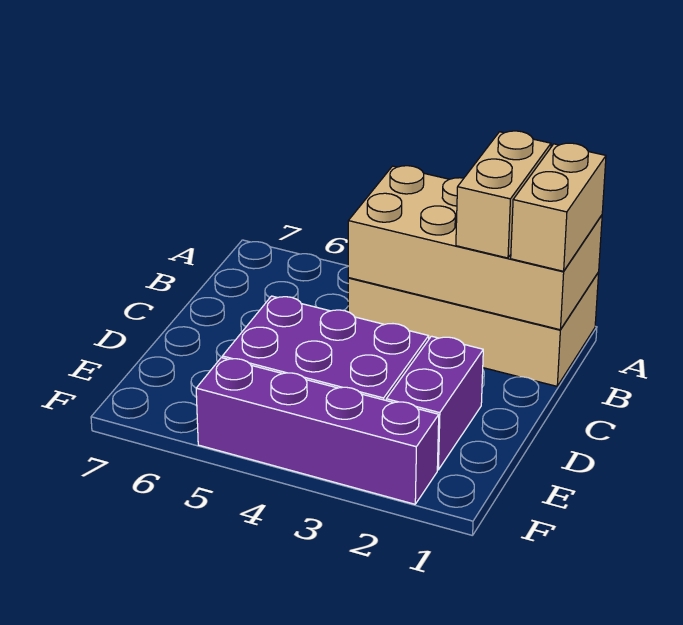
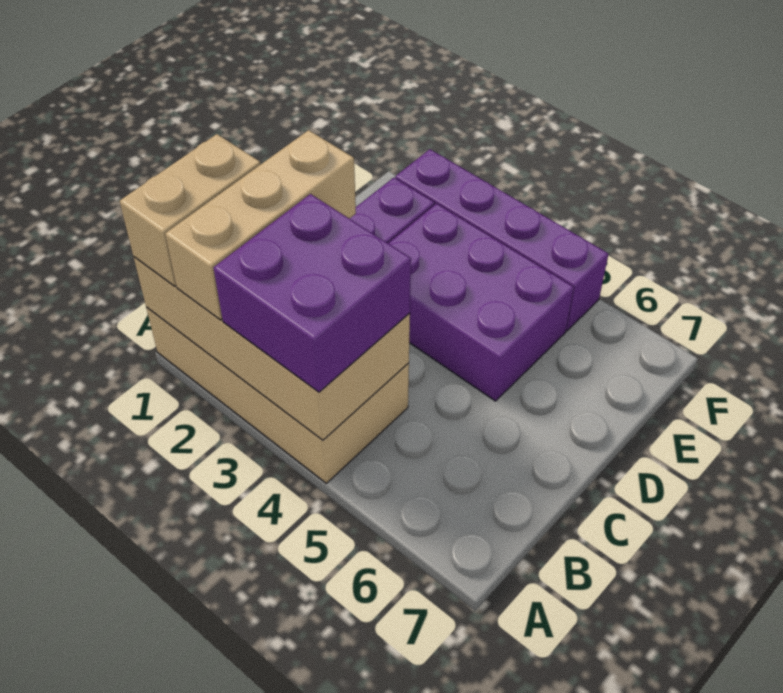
tan brick A2:B2 level 3 -> tan brick A2:C2 level 3
none -> purple brick A3:B4 level 3

